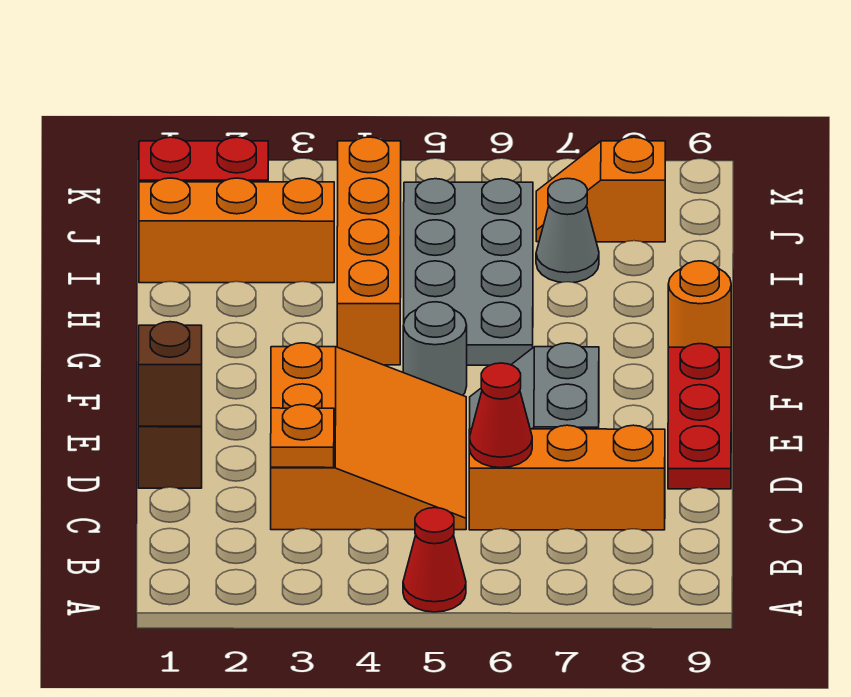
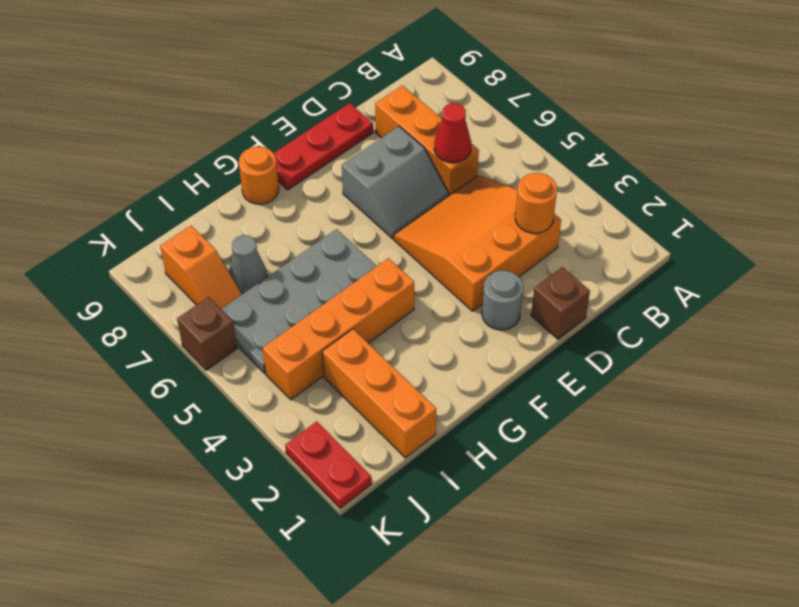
red cone A5 level 1 -> none
orange plate C3 level 2 -> orange round brick C3 level 2
brown brick D1 level 2 -> brown brick K6 level 1
grey round brick F5 level 1 -> grey round brick E2 level 1

